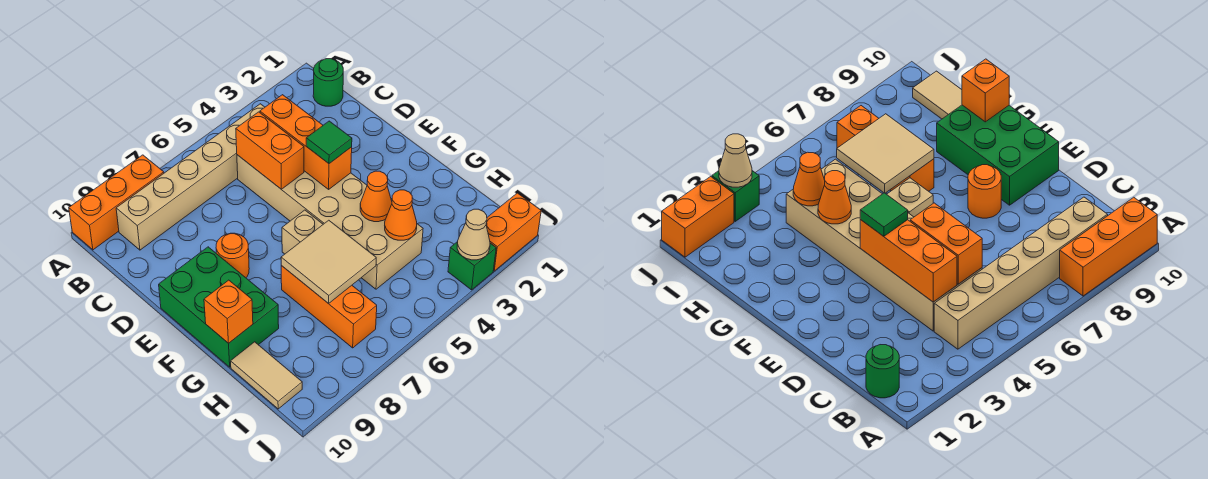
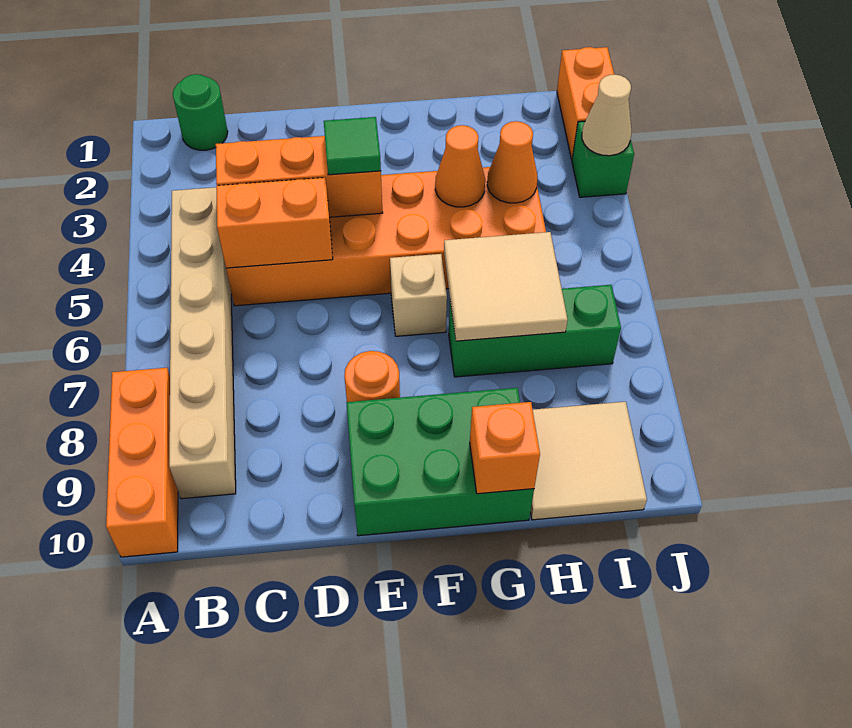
tan brick C4:H5 level 1 -> orange brick C4:H5 level 1
orange brick G7:I7 level 1 -> green brick G7:I7 level 1
tan tile H10:I10 level 1 -> tan tile H9:I10 level 1

